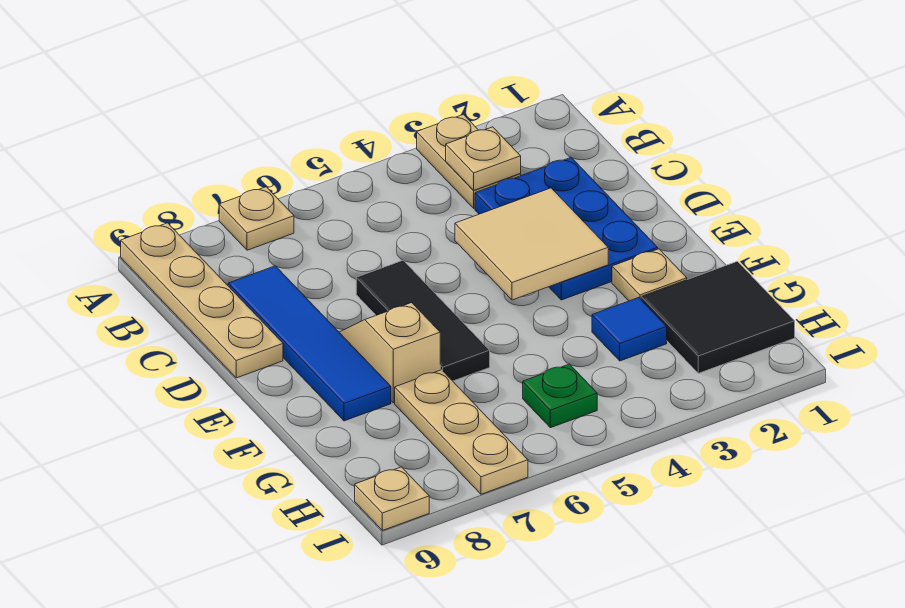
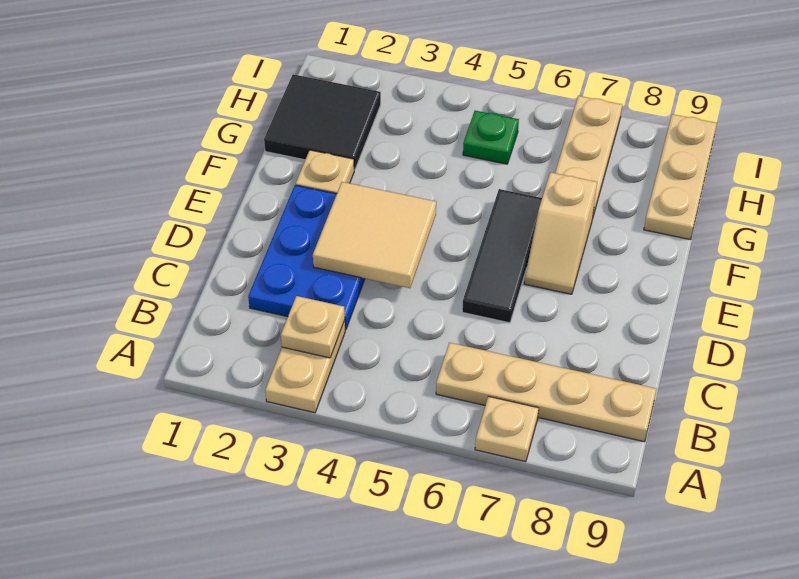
tan plate A9:D9 level 1 -> tan plate B6:B9 level 1
blue tile C8:F8 level 1 -> none
blue tile G3 level 1 -> none
tan plate I9 level 1 -> tan plate G9:I9 level 1

